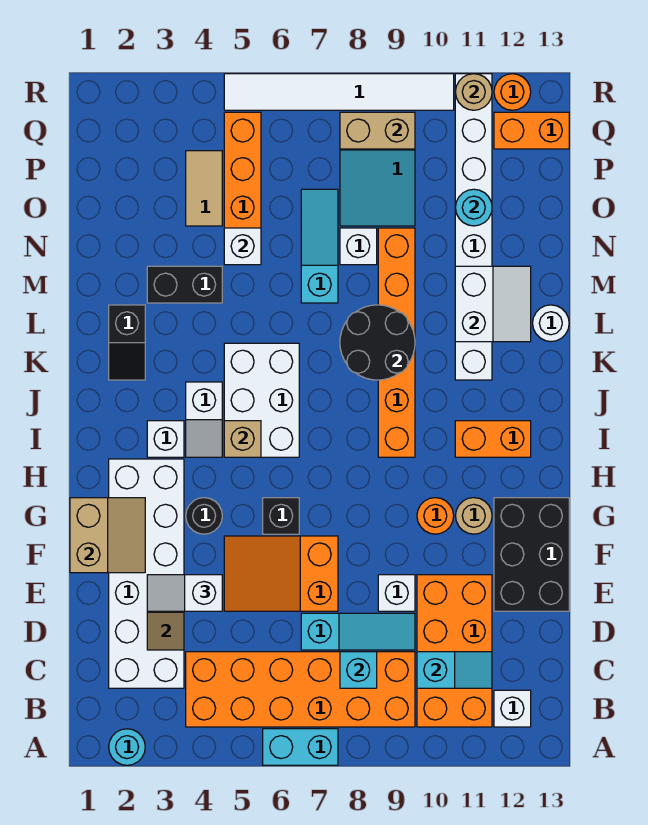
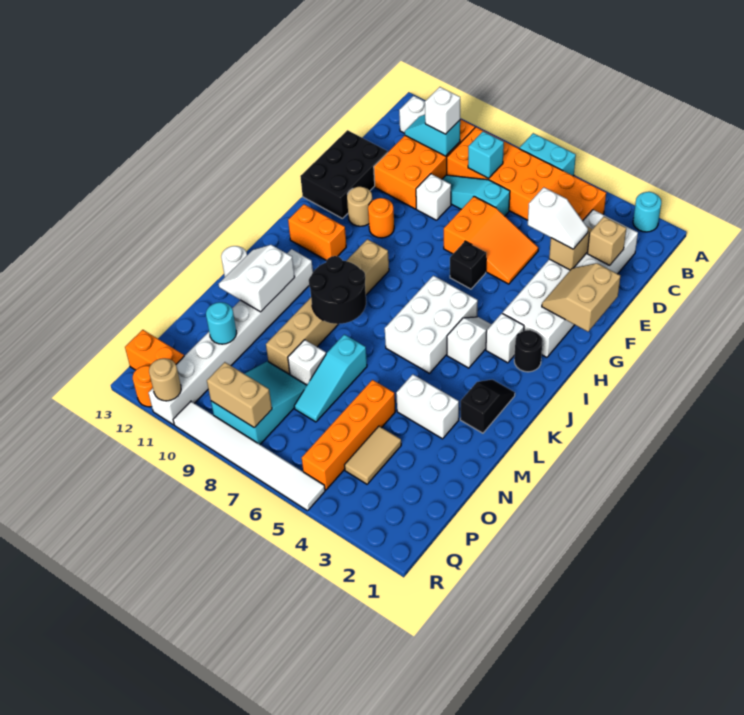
black round brick G4 level 1 -> black round brick I2 level 1
tan brick I5 level 2 -> tan brick D2 level 2
orange brick I9:N9 level 1 -> tan brick I9:N9 level 1
black brick M3:M4 level 1 -> white brick M3:M4 level 1
white brick N5 level 2 -> white brick C10 level 3

